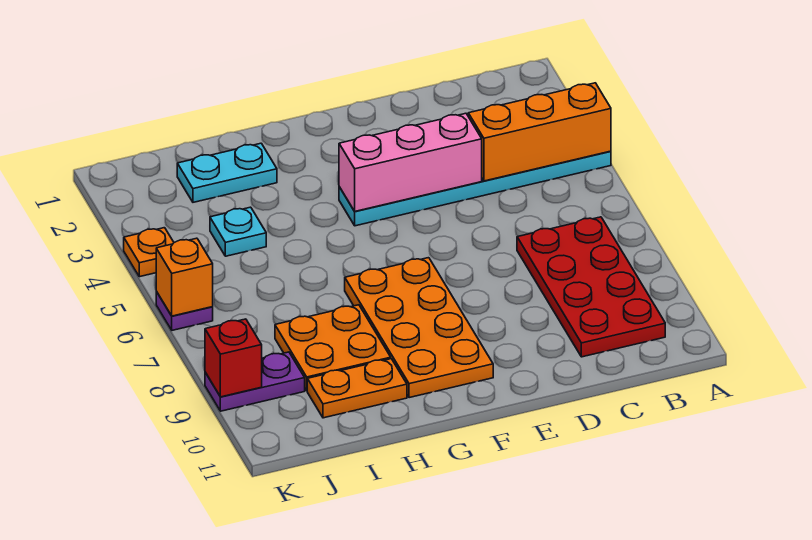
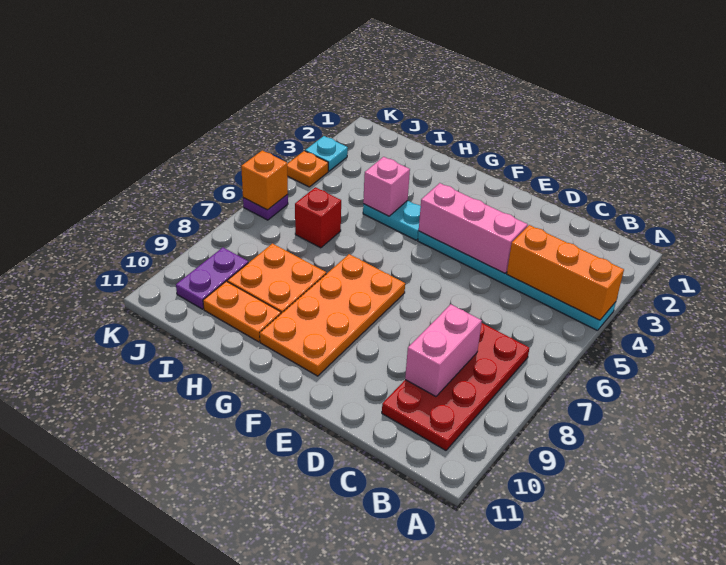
none -> pink brick C8:C9 level 2
cyan plate H2:I2 level 1 -> cyan plate G4:H4 level 1
none -> pink brick H4 level 2
cyan plate I4 level 1 -> cyan plate K3 level 1
purple plate J9:K9 level 1 -> purple plate J9:J10 level 1
red brick K9 level 2 -> red brick I6 level 1

